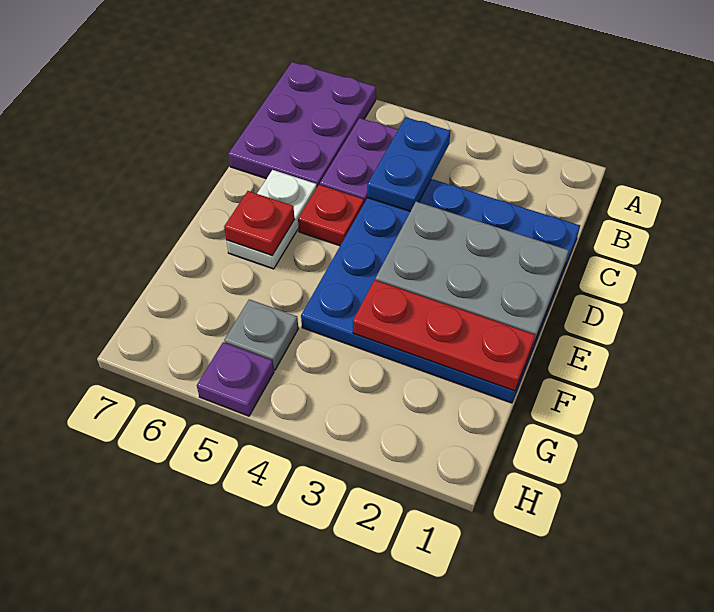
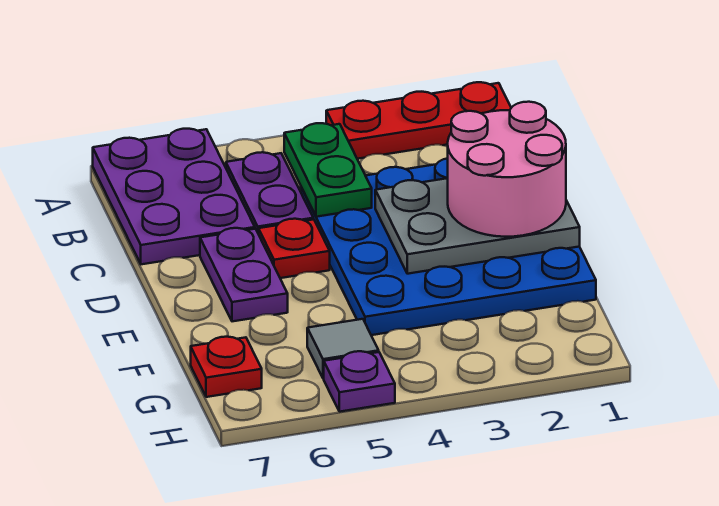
blue plate B4:C4 level 2 -> green plate B4:C4 level 2
none -> pink round brick D1:E2 level 3
white plate D6:E6 level 1 -> purple plate D6:E6 level 1
red plate E6 level 2 -> red plate G7 level 1
red plate F1:F3 level 2 -> red plate A1:A3 level 1
grey plate G5 level 1 -> grey tile G5 level 1

